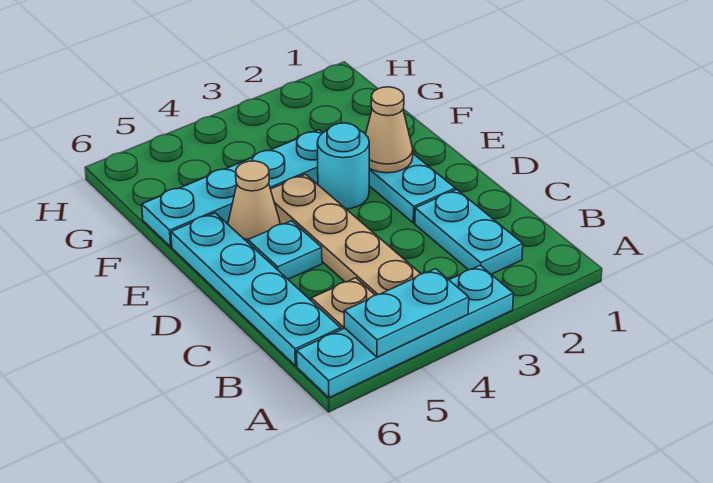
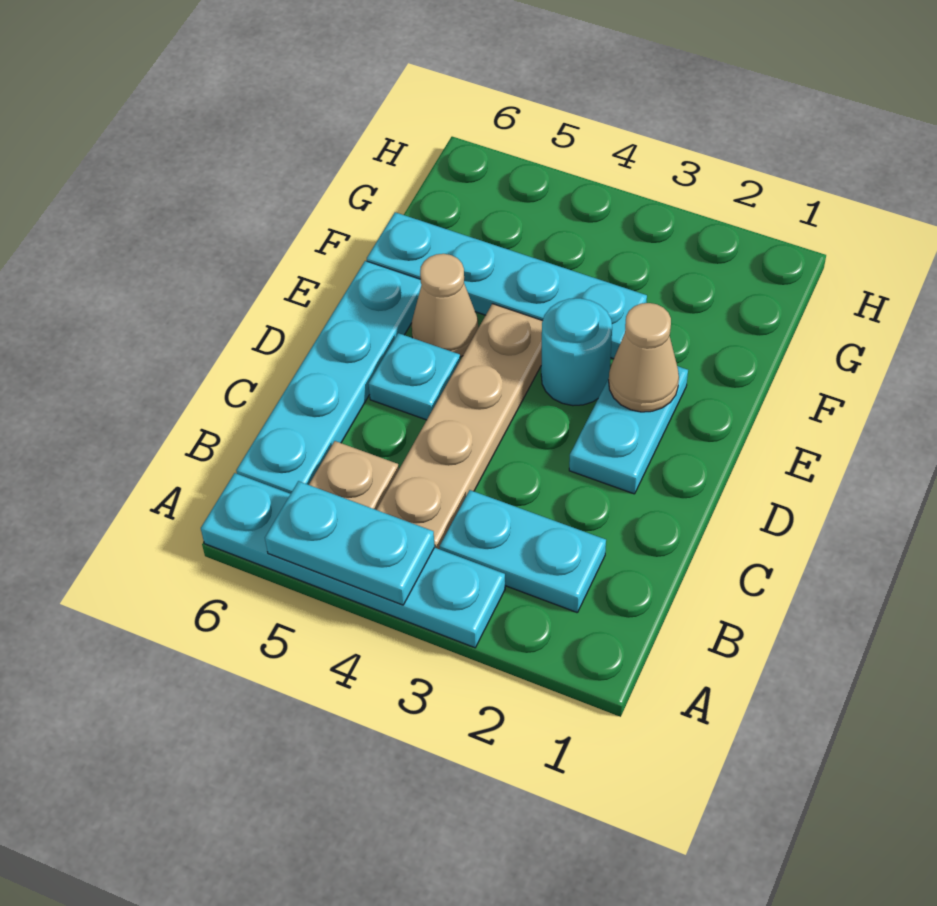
cyan plate B2:C2 level 1 -> cyan plate B2:B3 level 1

